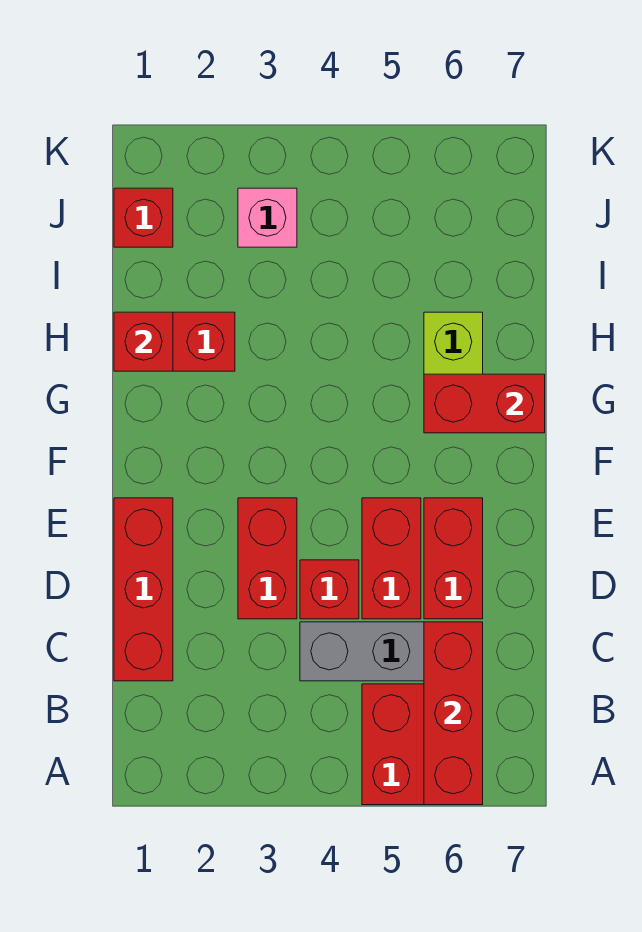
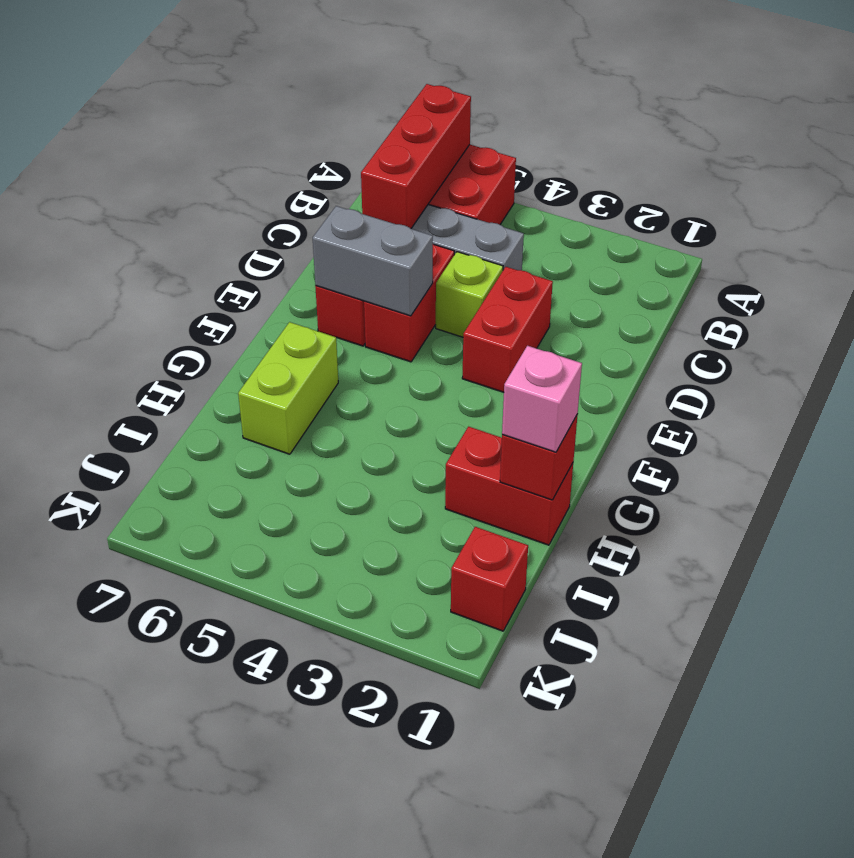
red brick C1:E1 level 1 -> none
red brick D4 level 1 -> lime brick D4 level 1
none -> grey brick E5:E6 level 2
red brick G6:G7 level 2 -> none
pink brick J3 level 1 -> pink brick H1 level 3

